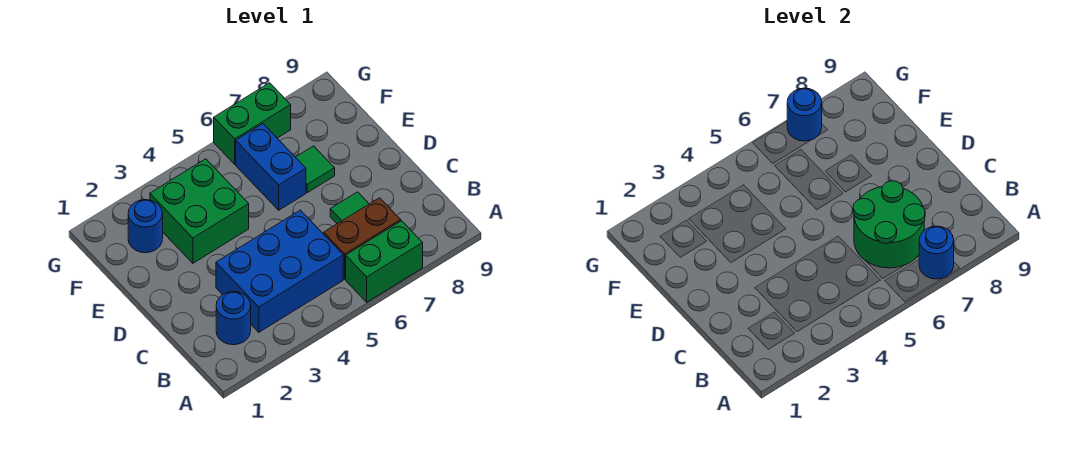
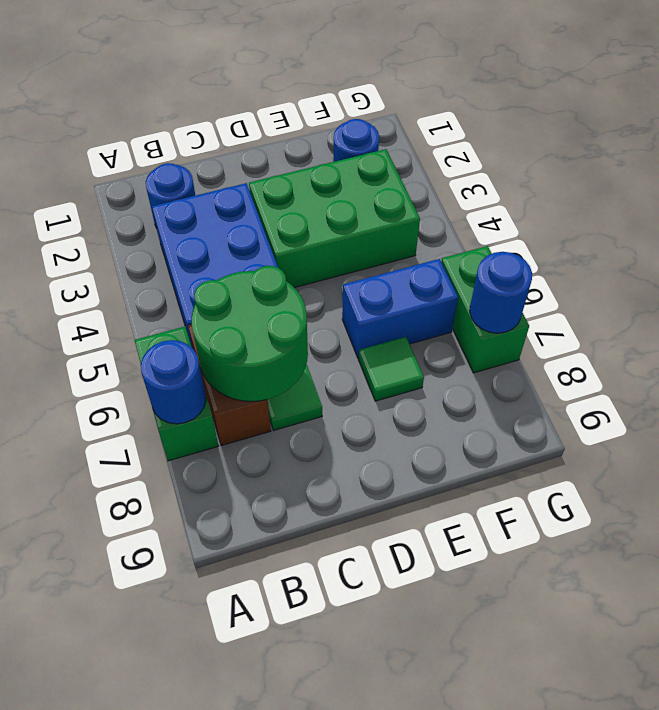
green brick E3:F4 level 1 -> green brick D3:F4 level 1

